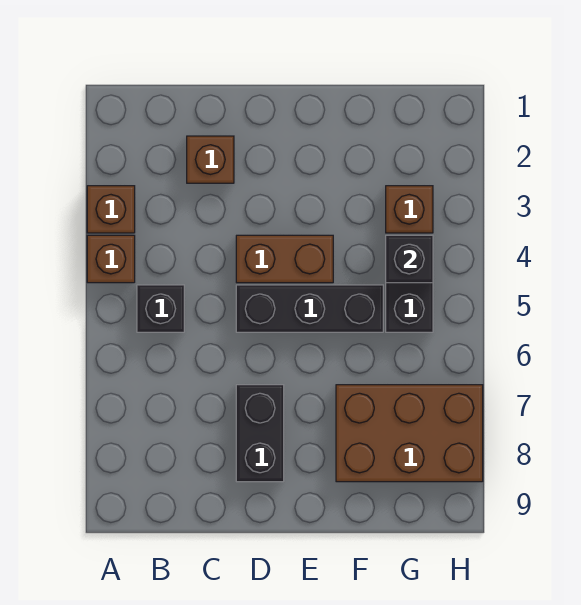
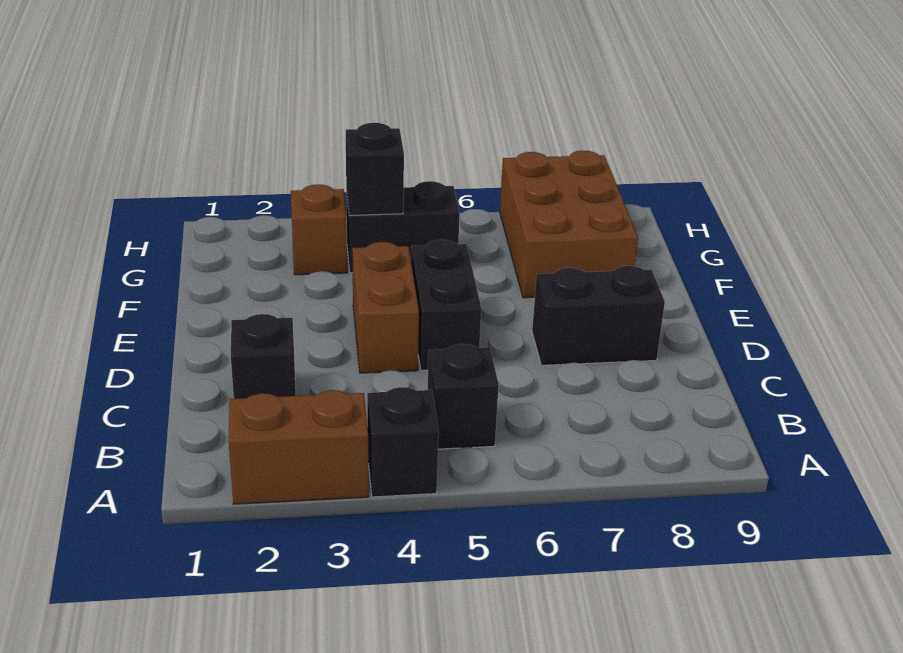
brown brick A3 level 1 -> brown brick A2:A3 level 1
brown brick A4 level 1 -> black brick A4 level 1
brown brick C2 level 1 -> black brick C2 level 1
black brick D5:F5 level 1 -> black brick D5:E5 level 1

